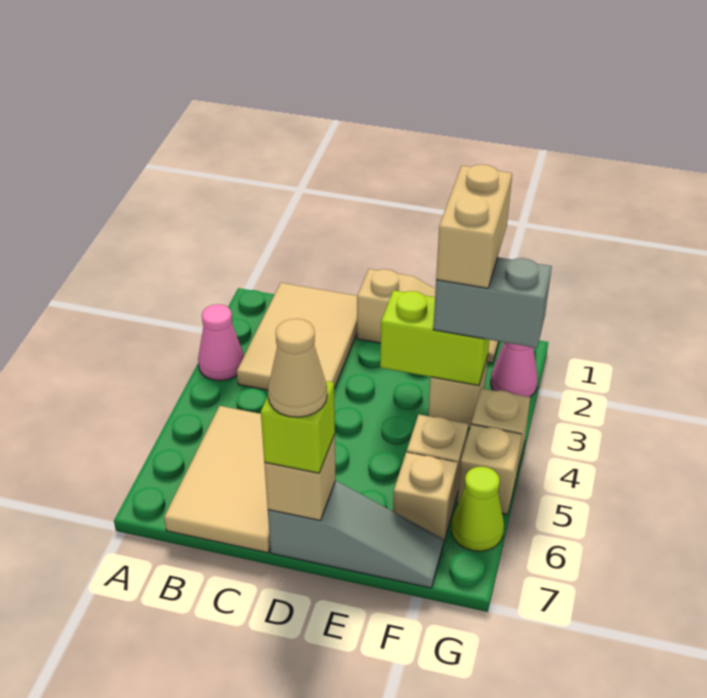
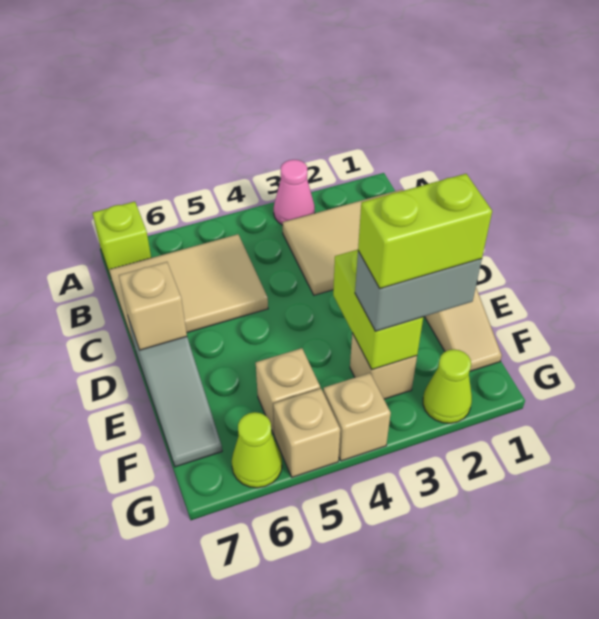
lime brick D7 level 3 -> lime brick A7 level 1
tan cone D7 level 4 -> none
tan brick F2:F3 level 4 -> lime brick F2:F3 level 4
grey brick F3:G3 level 3 -> grey brick F2:F3 level 3
tan brick F6 level 1 -> none
pink cone G2 level 1 -> lime cone G2 level 1

